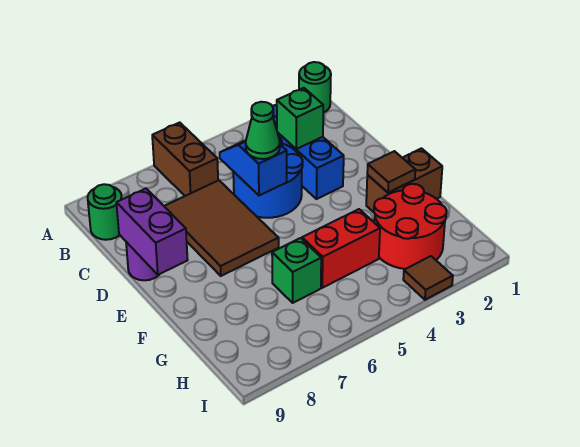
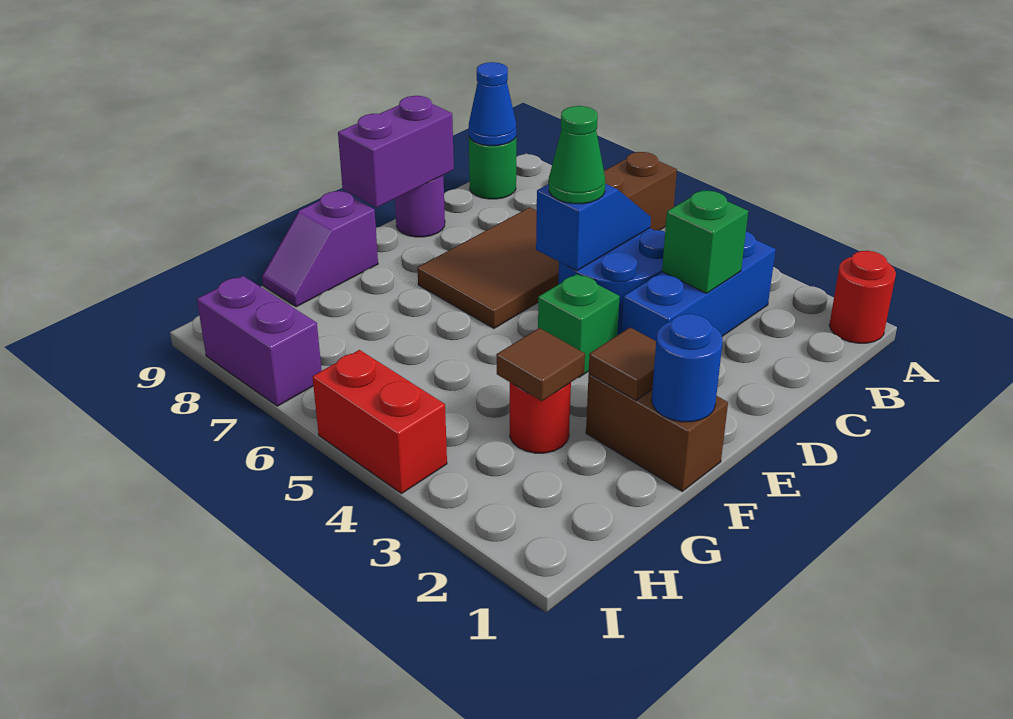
green round brick A1 level 1 -> red round brick A1 level 1
none -> blue cone B9 level 2
none -> blue round brick F1 level 2
none -> purple slope F9:G9 level 1 top F
red round brick G2:H3 level 1 -> red round brick G3 level 1
red brick G4:G5 level 1 -> red brick I4:I5 level 1
green brick G6 level 1 -> green brick E4 level 1
brown tile I3 level 1 -> brown tile G3 level 2
none -> purple brick I7:I8 level 1

